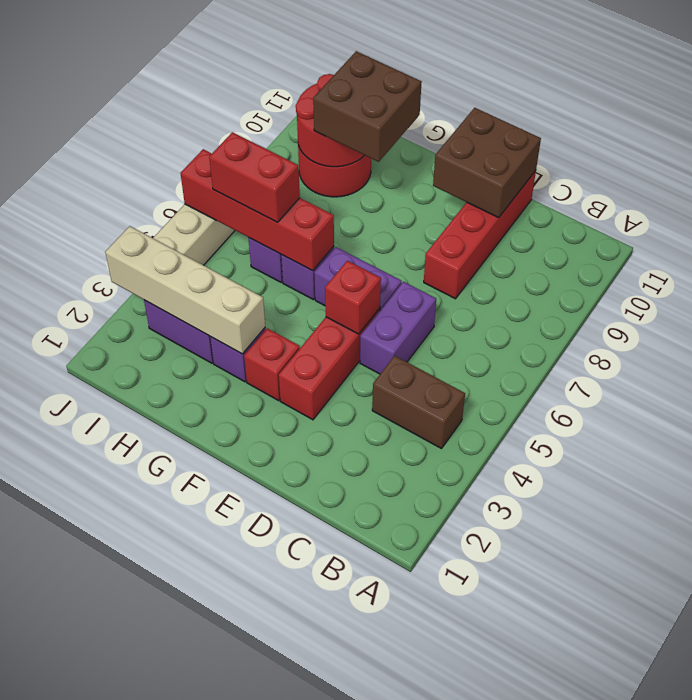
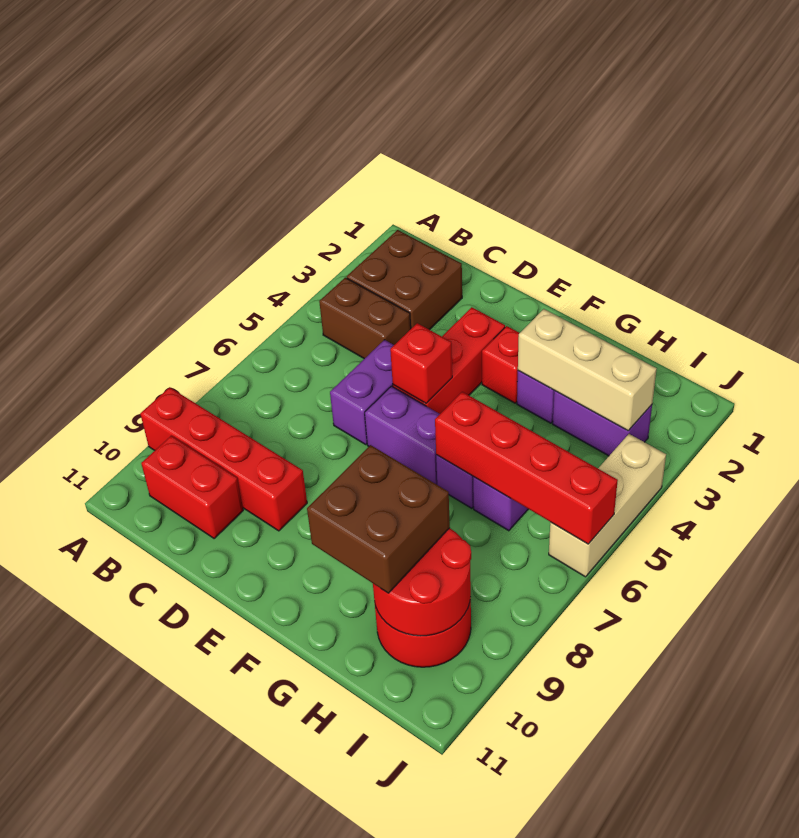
red brick D8:D11 level 1 -> red brick A9:D9 level 1
brown brick D10:E11 level 2 -> brown brick B2:C3 level 1
tan brick G3:J3 level 2 -> tan brick G3:I3 level 2
red brick H6:I6 level 3 -> red brick B10:C10 level 1

